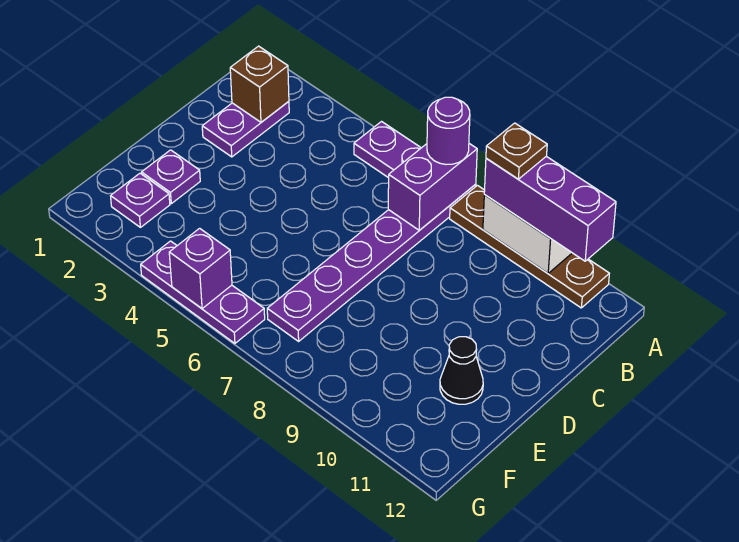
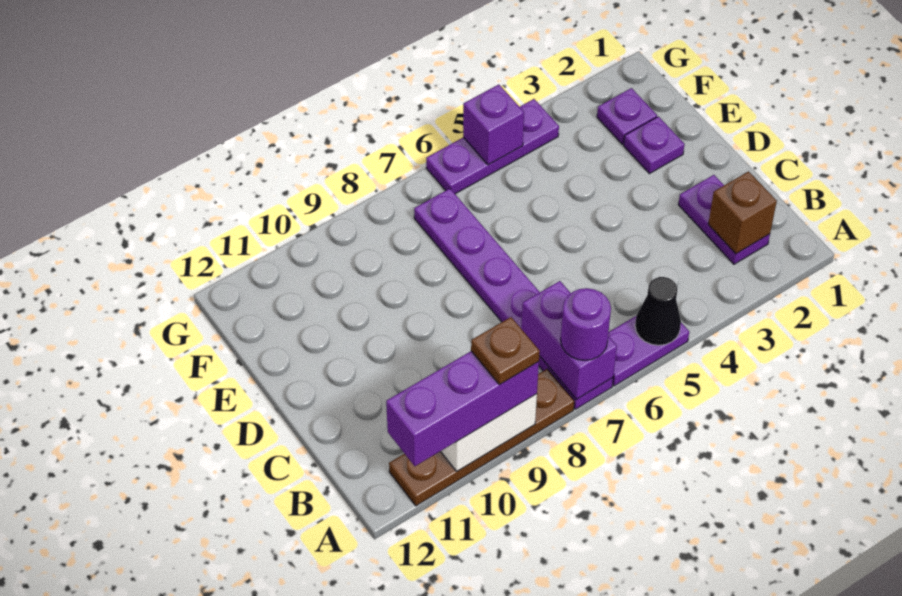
black cone E11 level 1 -> black cone A5 level 2

